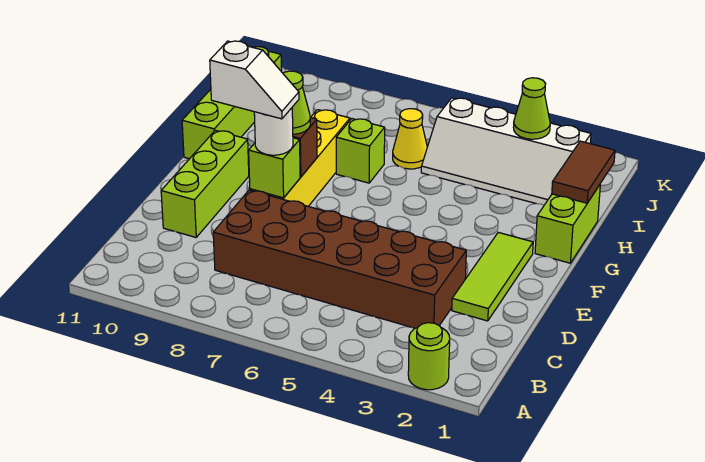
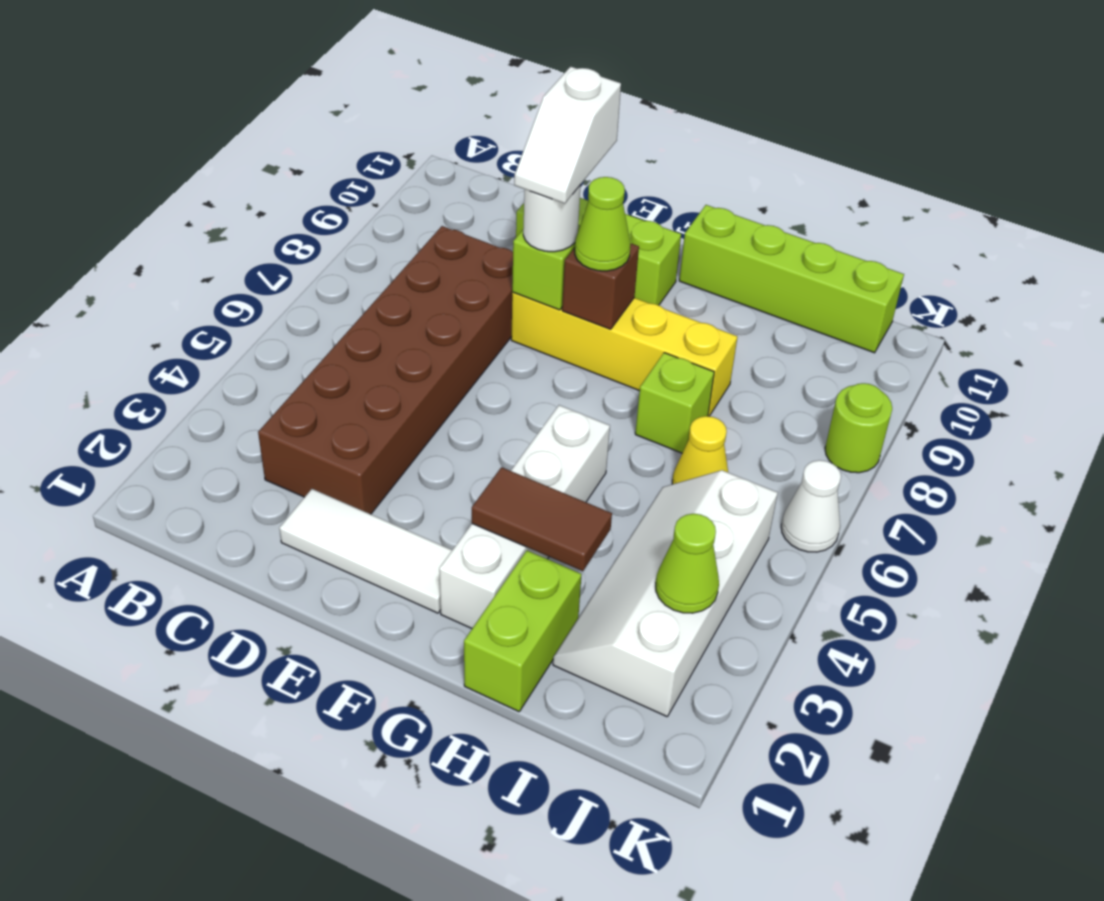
lime round brick A2 level 1 -> lime round brick K8 level 1
lime tile D2:F2 level 1 -> white tile D2:F2 level 1
lime brick G1:H1 level 1 -> lime brick H1:H2 level 1
none -> white brick G2:G5 level 1
brown tile H1:I1 level 2 -> brown tile G3:H3 level 2
none -> white cone K6 level 1

